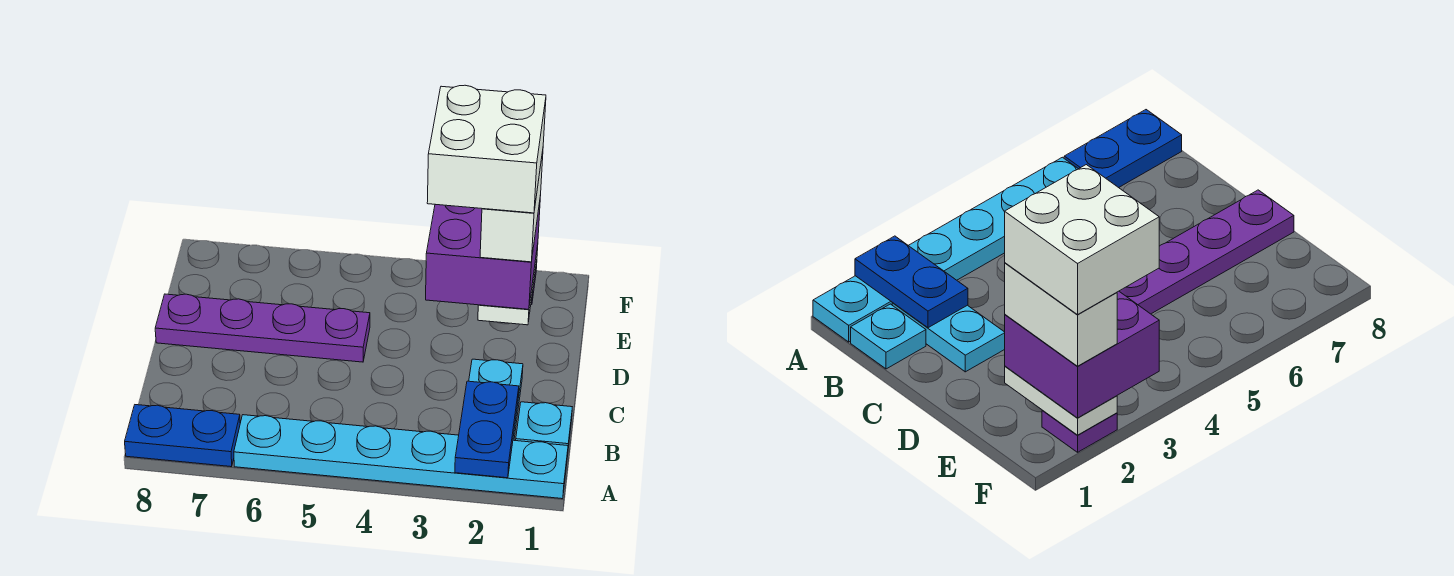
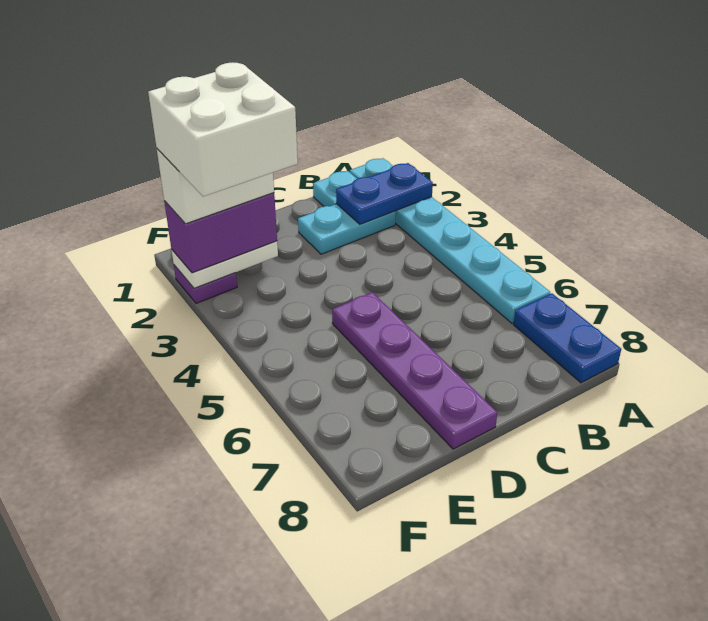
purple brick E2:F3 level 3 -> purple brick E2:F2 level 3

